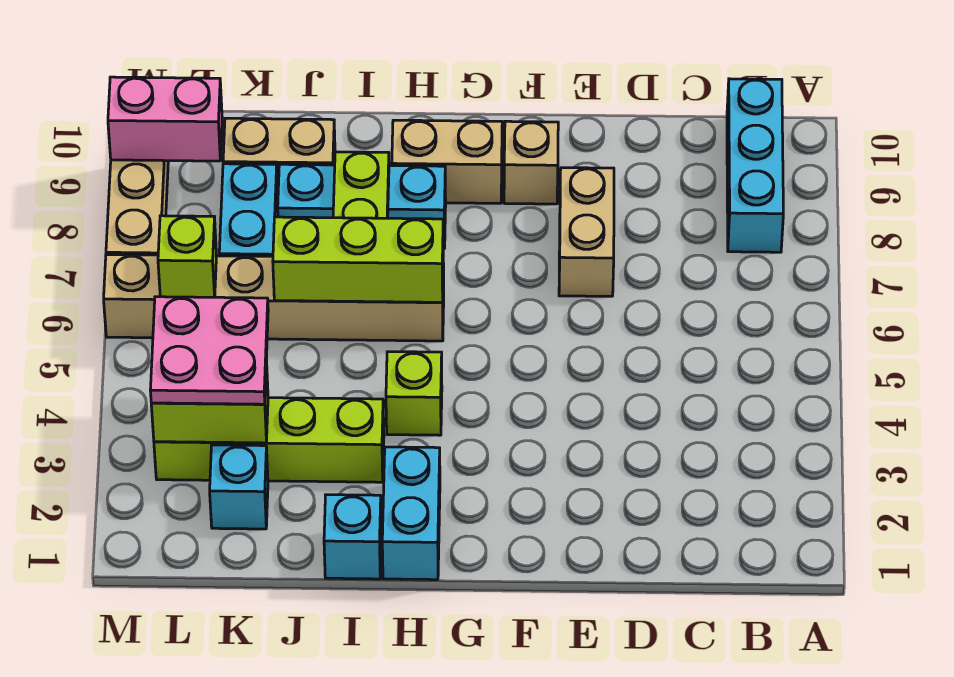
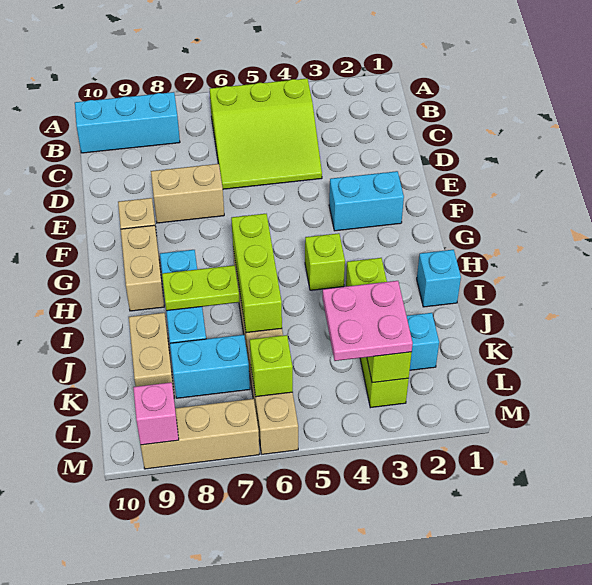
none -> lime slope B4:D6 level 1 top B
cyan brick H1:H2 level 1 -> cyan brick F2:F3 level 1
pink brick L9:M9 level 2 -> pink brick M9 level 2

